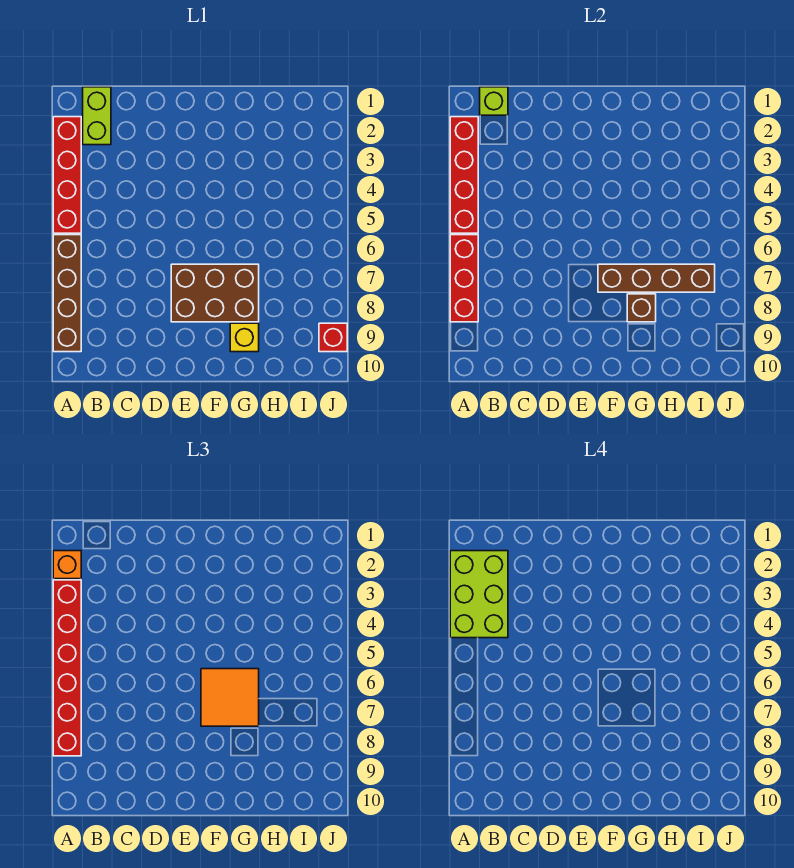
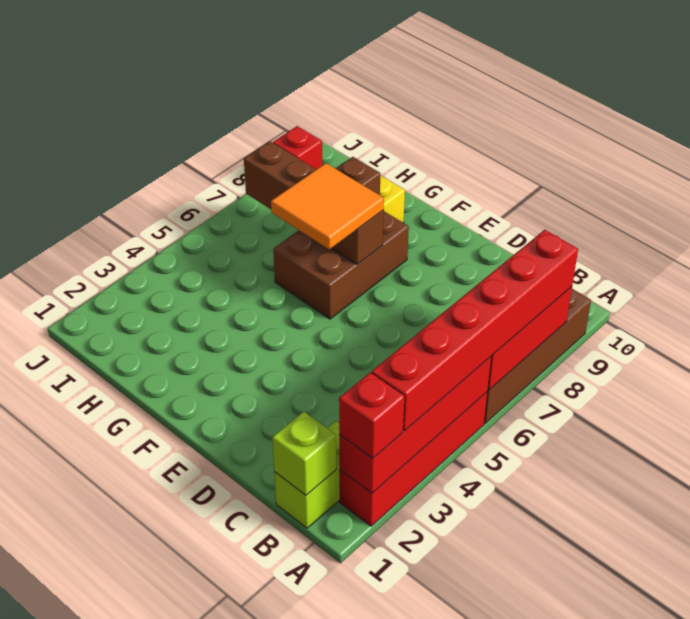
orange brick A2 level 3 -> red brick A2 level 3
lime brick A2:B4 level 4 -> none
brown brick E7:G8 level 1 -> brown brick F6:G8 level 1

